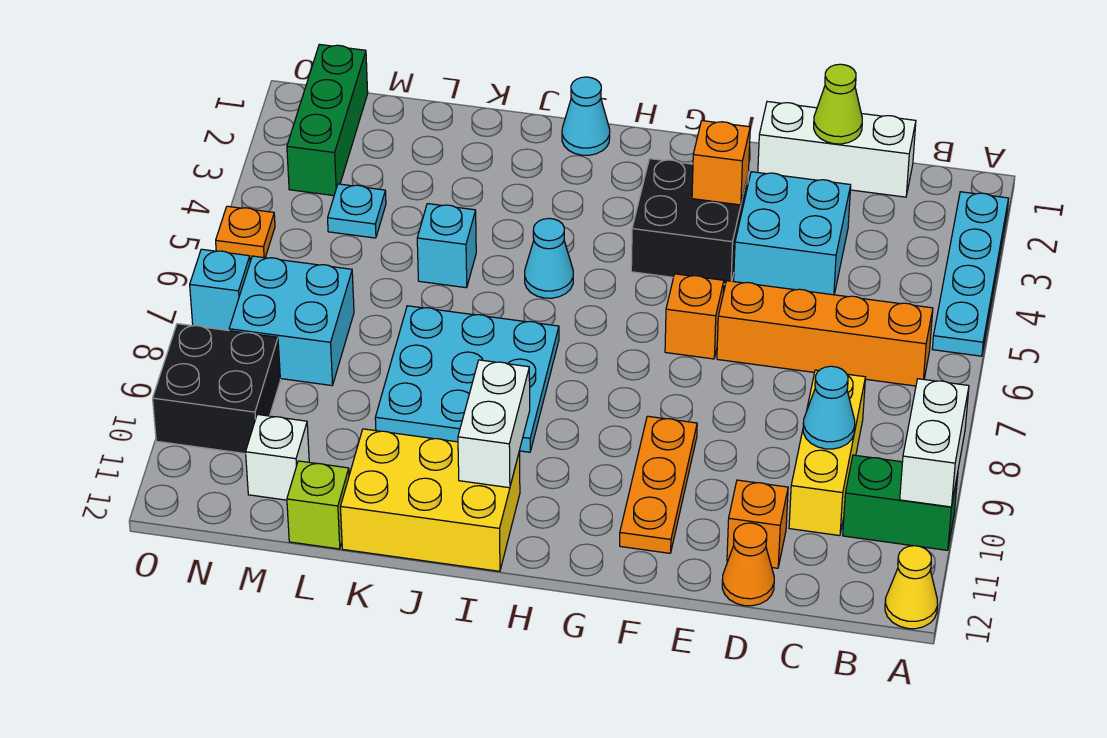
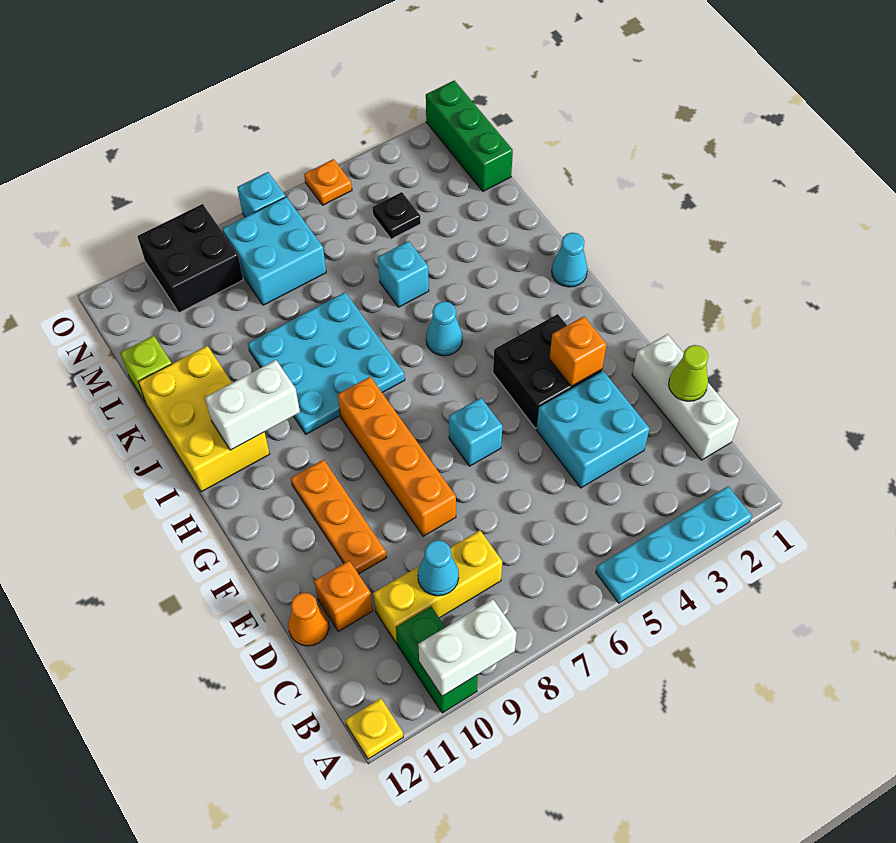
yellow cone A12 level 1 -> yellow plate A12 level 1
orange brick B6:E6 level 1 -> orange brick E8:H8 level 1
orange brick F6 level 1 -> cyan brick F6 level 1
orange plate F9:F11 level 1 -> orange plate E10:G10 level 1
cyan plate M4 level 1 -> black plate M4 level 1
white brick M11 level 1 -> none
green brick N1:N3 level 1 -> green brick M1:O1 level 1

